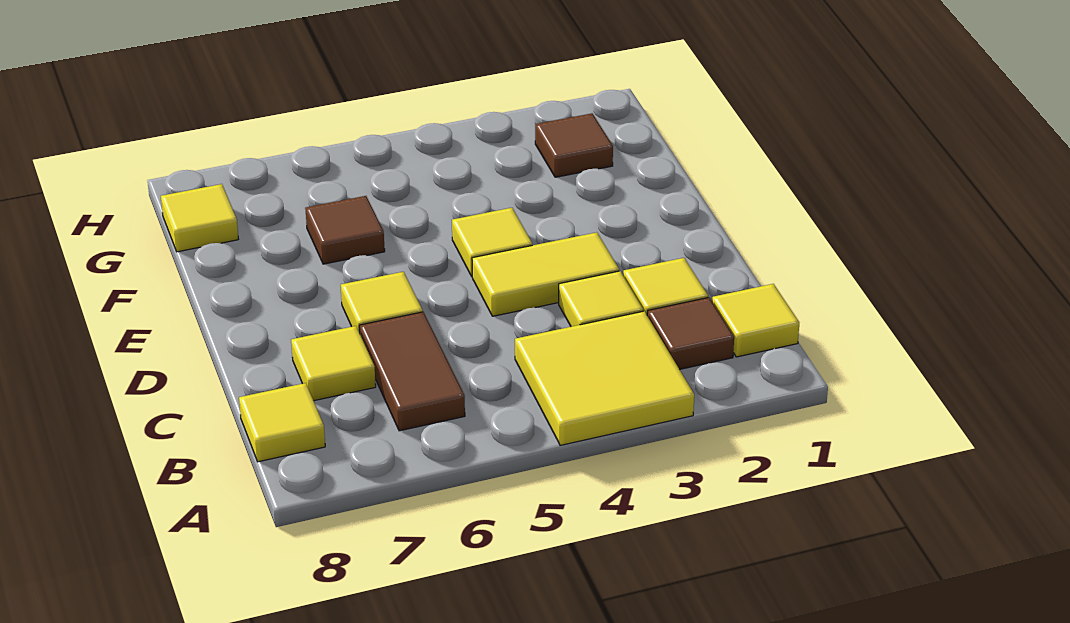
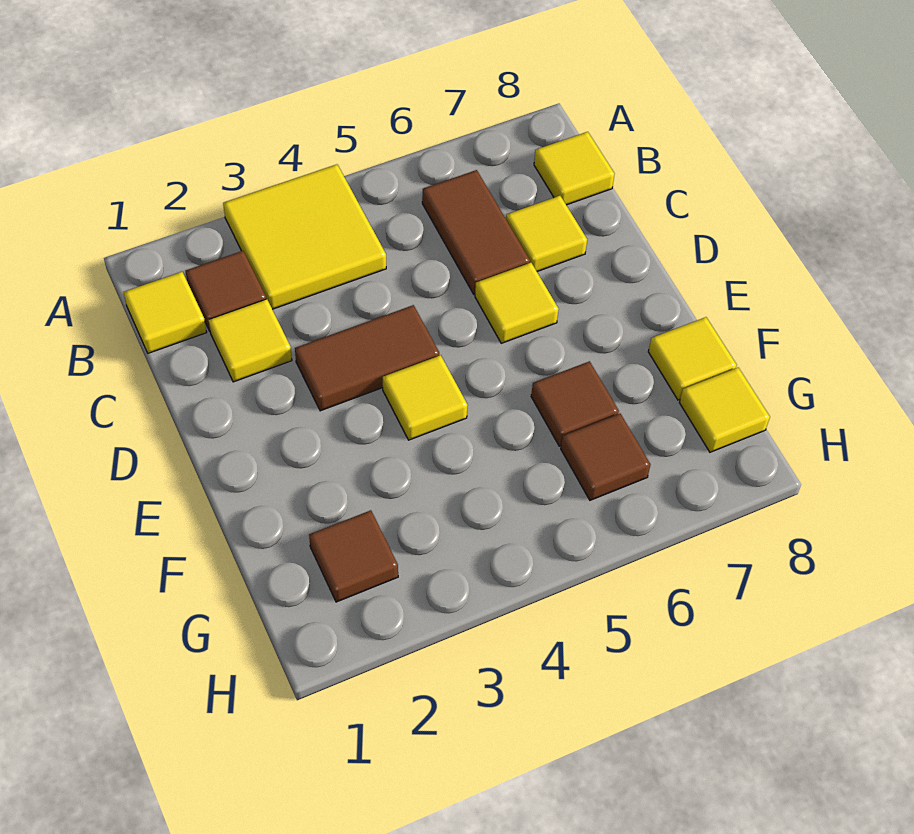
yellow tile C3 level 1 -> yellow tile F8 level 1
yellow tile D3:D4 level 1 -> brown tile D3:D4 level 1
none -> brown tile G6 level 1

